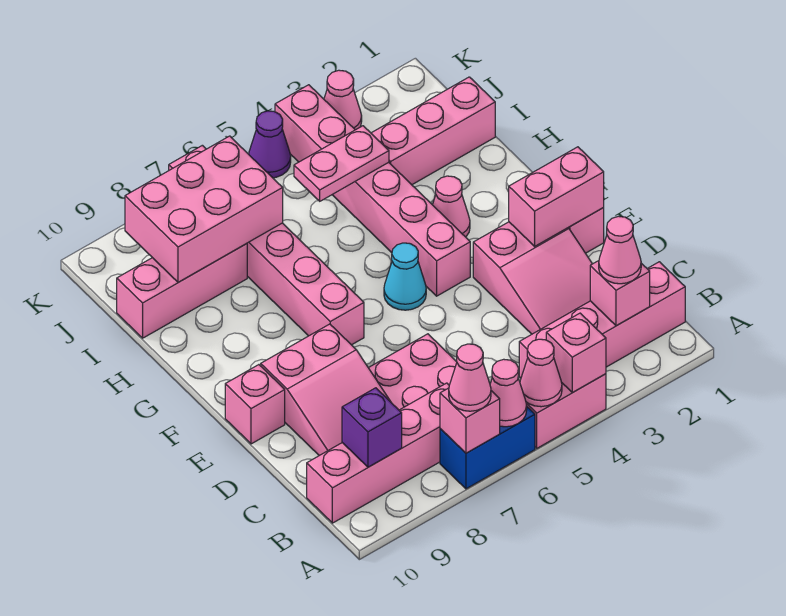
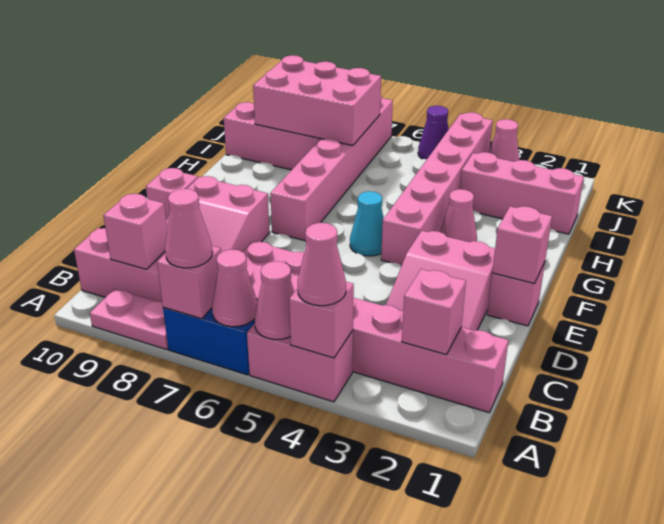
pink cone B2 level 3 -> pink cone A4 level 3
purple brick B9 level 2 -> pink brick B9 level 2
pink brick E1:E2 level 2 -> pink brick E1 level 2
pink plate I4:I5 level 2 -> pink plate A8:A9 level 1

